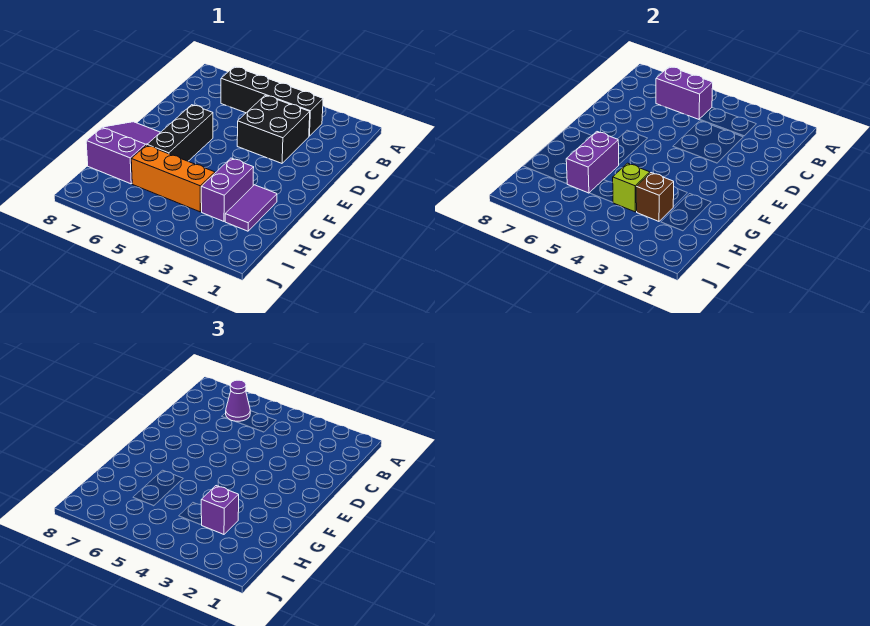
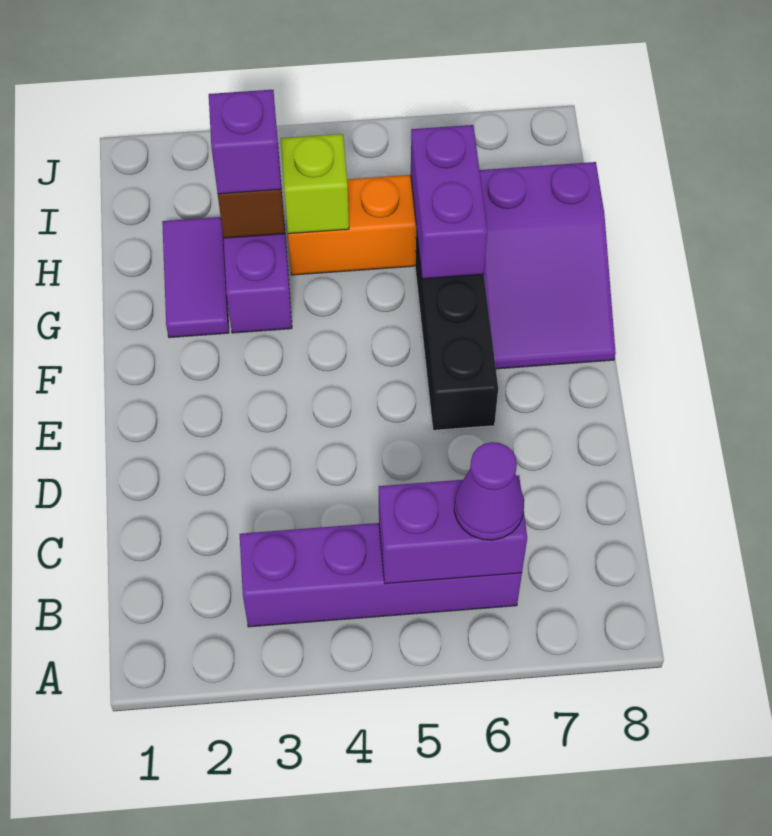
black brick B3:B6 level 1 -> purple brick B3:B6 level 1
black brick C3:D4 level 1 -> none

